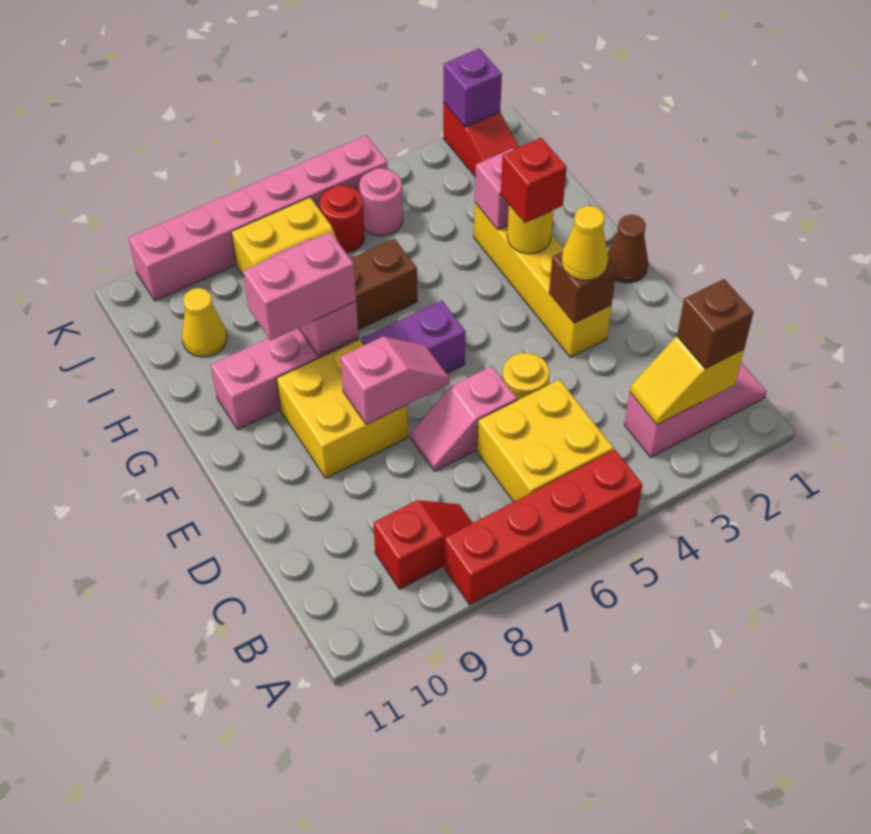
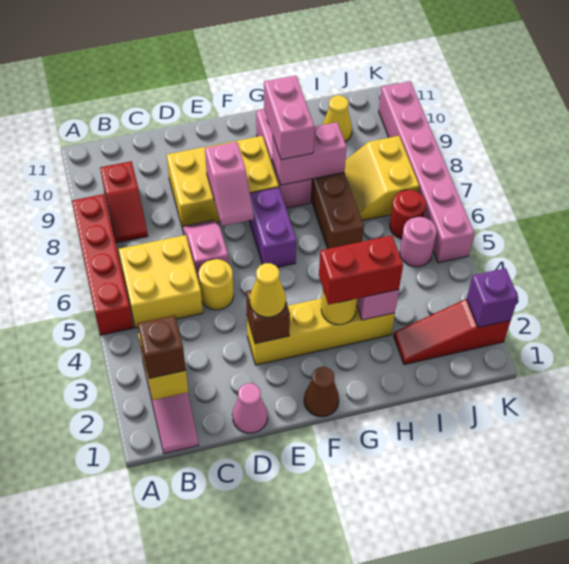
none -> pink cone D1 level 1
yellow brick E8:F9 level 1 -> yellow brick D8:F9 level 1
red brick G3 level 3 -> red brick G3:H3 level 3

